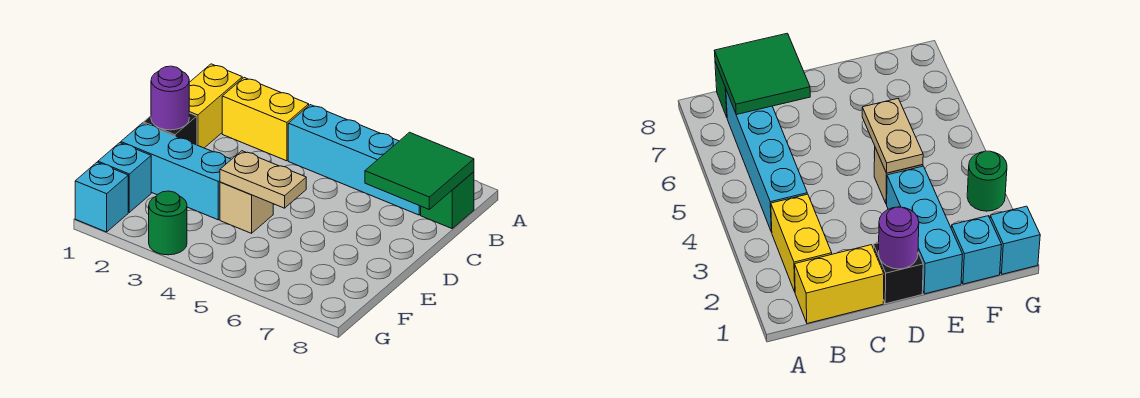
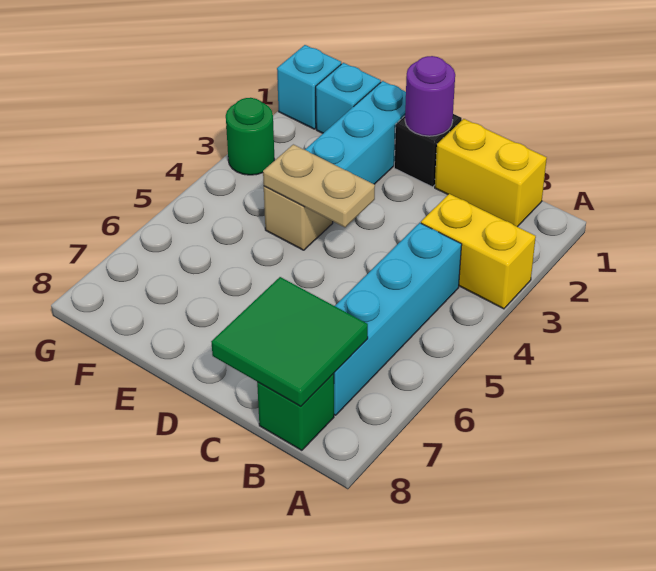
yellow brick B2:B3 level 1 -> yellow brick A3:B3 level 1
tan plate E4:E5 level 2 -> tan plate D4:E4 level 2

